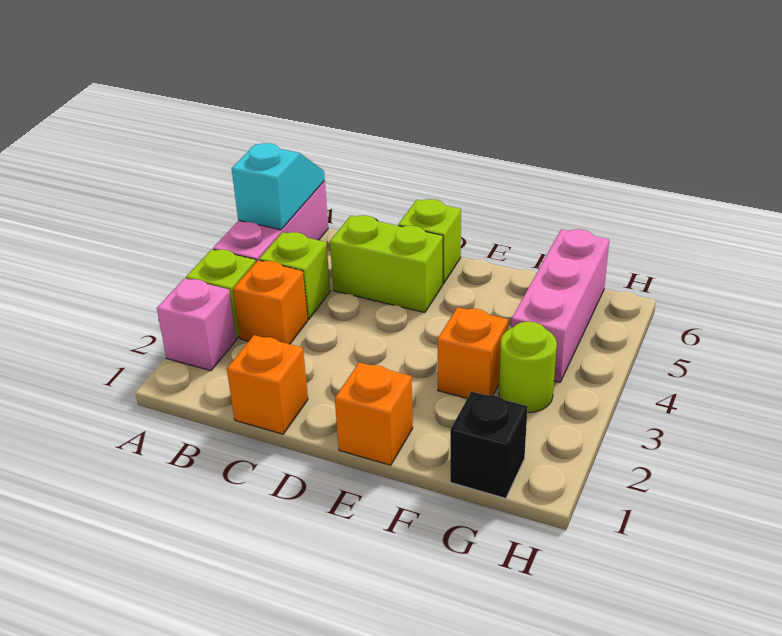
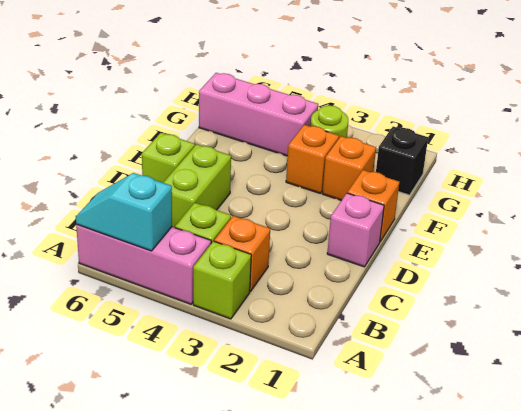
pink brick A2 level 1 -> pink brick D1 level 1
orange brick C1 level 1 -> orange brick F2 level 1

